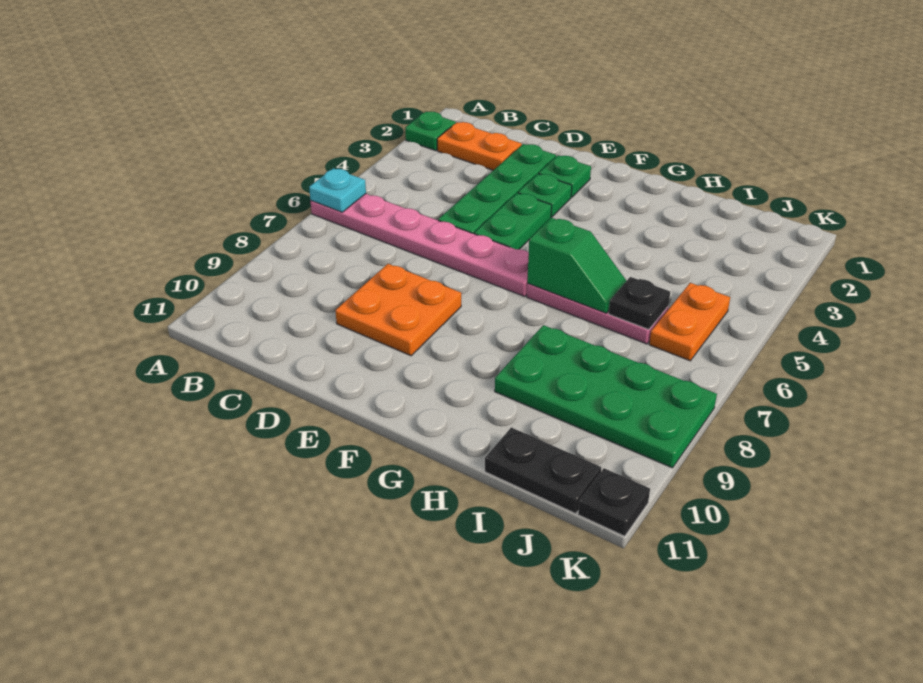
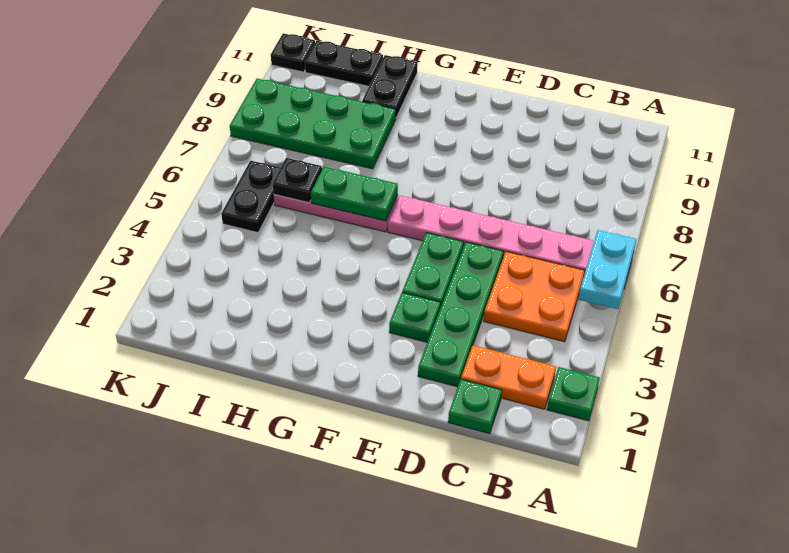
cyan plate A6 level 2 -> cyan plate A5:A6 level 2
orange plate D8:E9 level 1 -> orange plate B4:C5 level 1
green plate E2 level 1 -> green plate C1 level 1
green slope G6:H6 level 2 top G -> green plate G6:H6 level 2
none -> black plate H10:H11 level 1
orange plate J5:J6 level 1 -> black plate J5:J6 level 1

